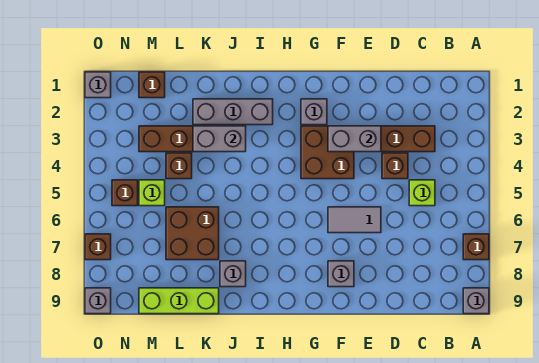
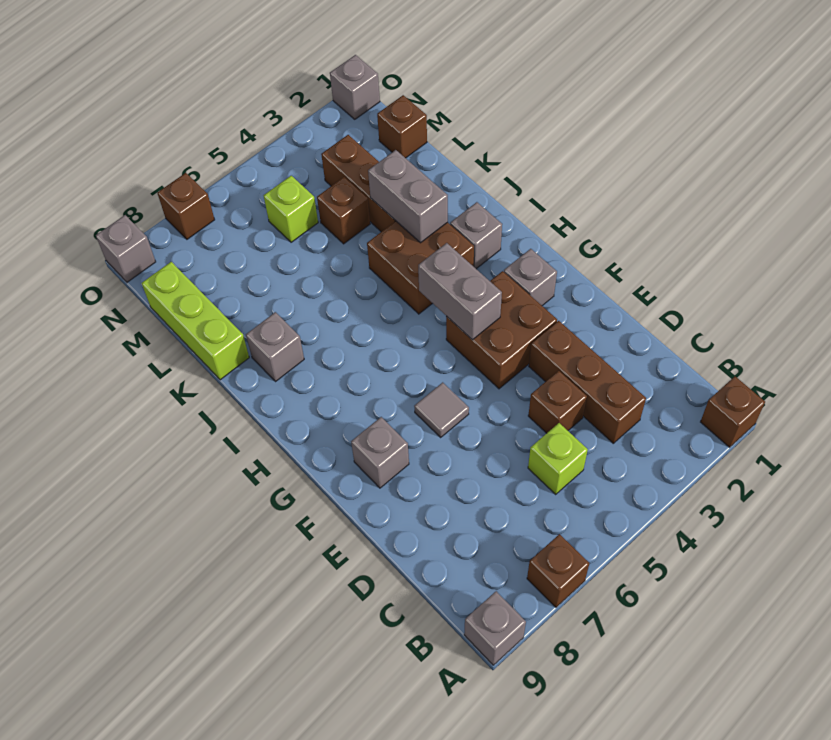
grey brick E3:F3 level 2 -> grey brick G4:H4 level 2
grey tile E6:F6 level 1 -> grey tile F6 level 1
grey brick I2:K2 level 1 -> grey brick I2 level 1
brown brick K6:L7 level 1 -> brown brick I3:J4 level 1
brown brick N5 level 1 -> brown brick A1 level 1

